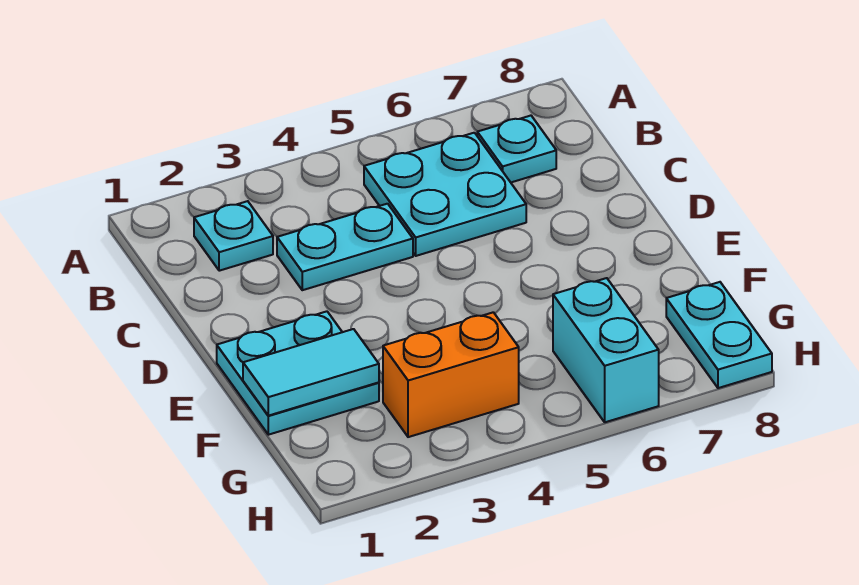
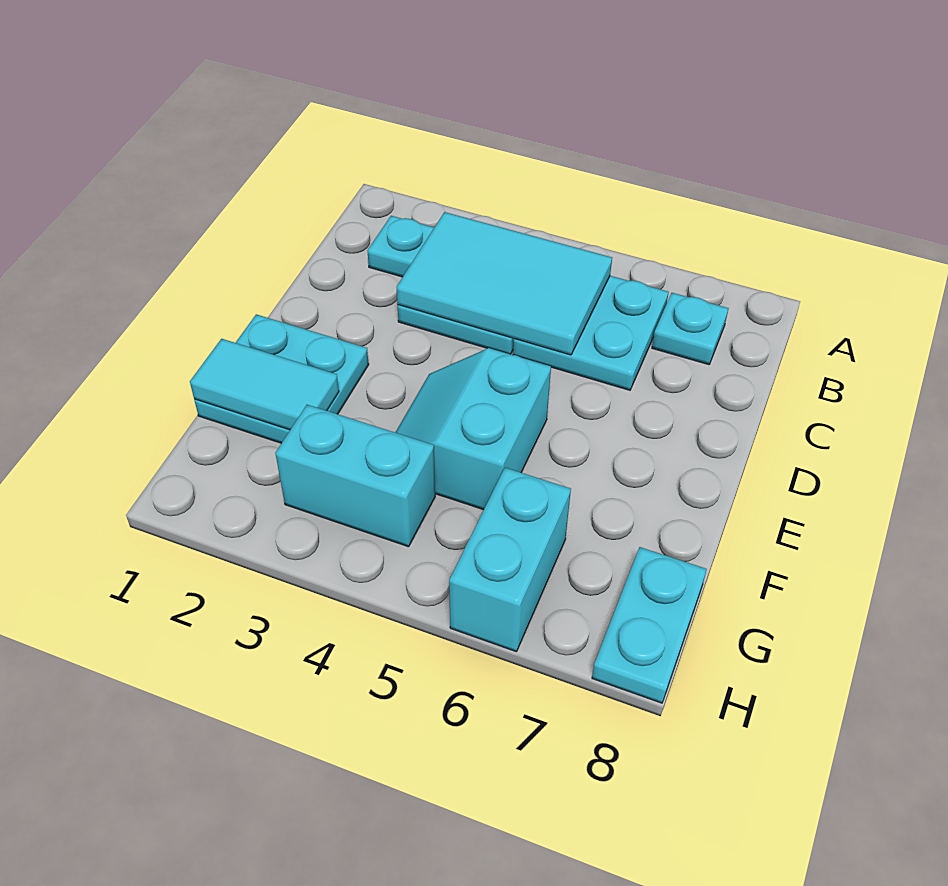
none -> cyan tile B3:C5 level 2
none -> cyan slope E4:F5 level 1 top 5
orange brick G3:G4 level 1 -> cyan brick G3:G4 level 1

